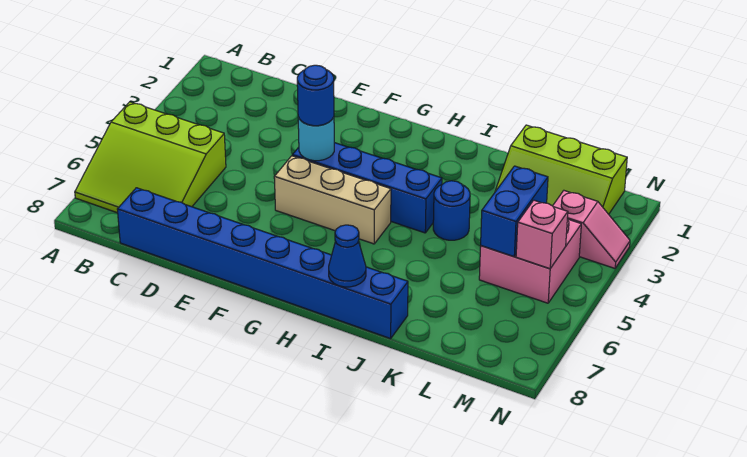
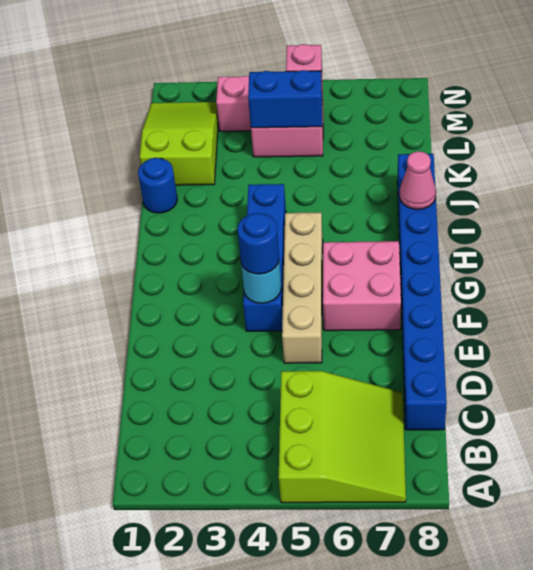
tan brick F5:H5 level 1 -> tan brick E5:H5 level 1
none -> pink brick F6:G7 level 1
blue cone I8 level 2 -> pink cone I8 level 2
blue round brick J4 level 1 -> blue round brick J1 level 1
lime slope K1:M2 level 1 top 1 -> lime slope K1:M2 level 1 top K

